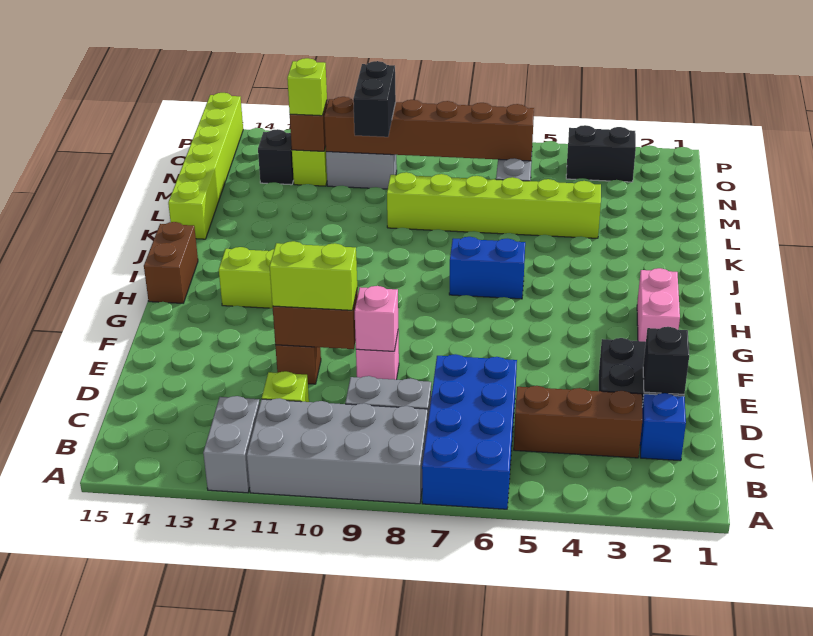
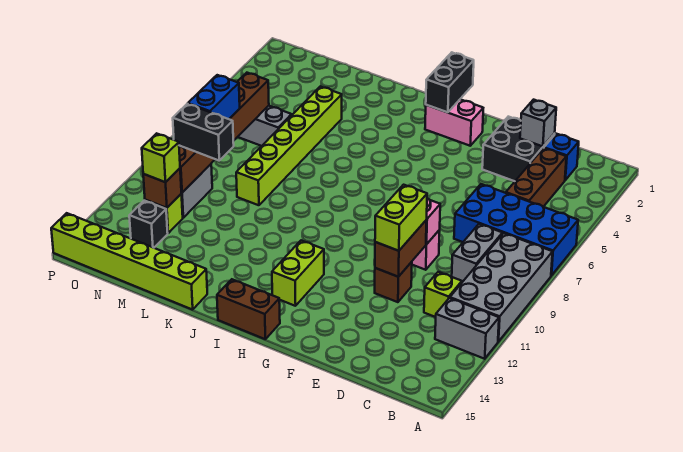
black brick D2 level 2 -> grey brick D2 level 2
blue brick I6:I7 level 1 -> blue brick N8:N9 level 3
black brick O3:O4 level 1 -> black brick H1:H2 level 2

